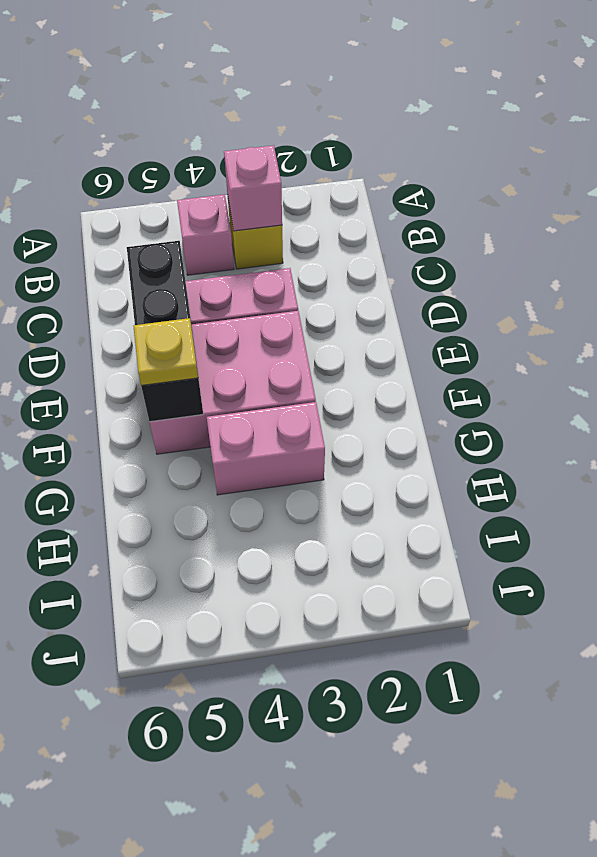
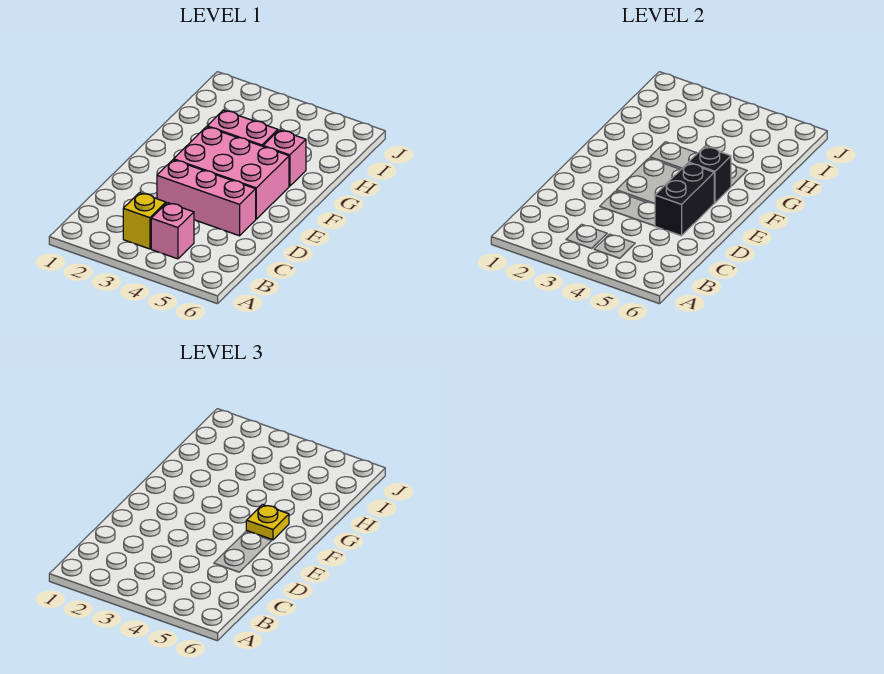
pink brick B3 level 2 -> pink brick G5 level 1

